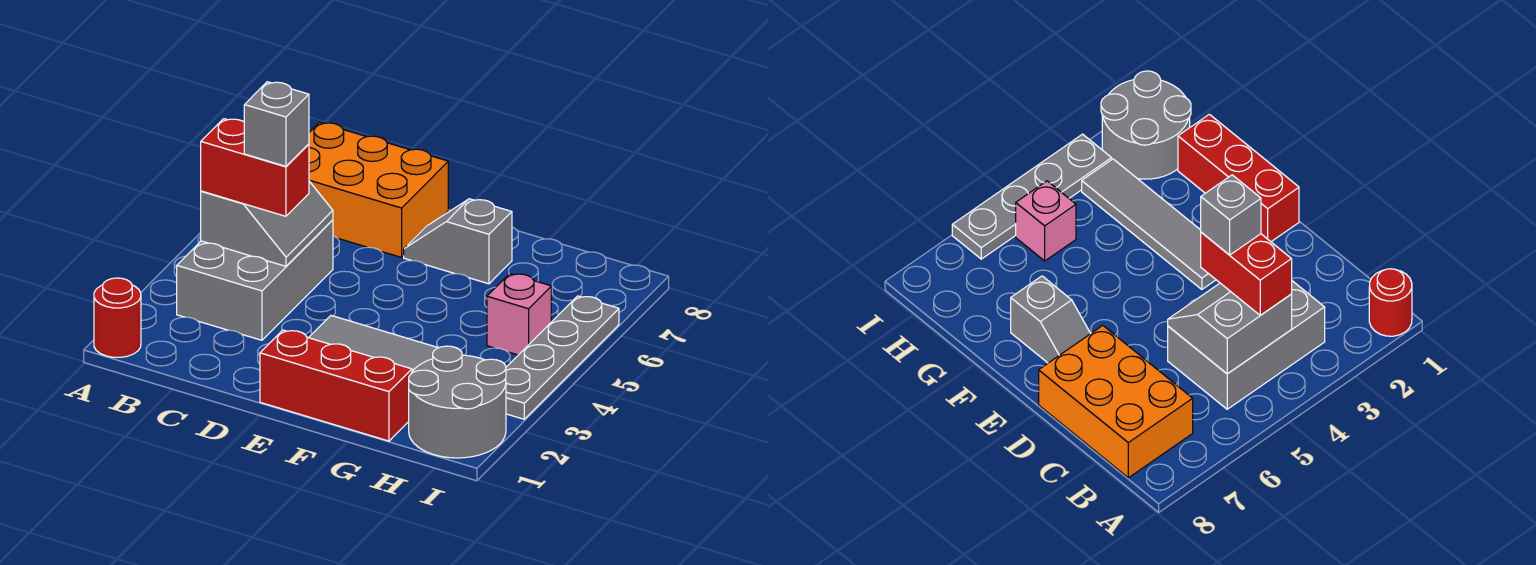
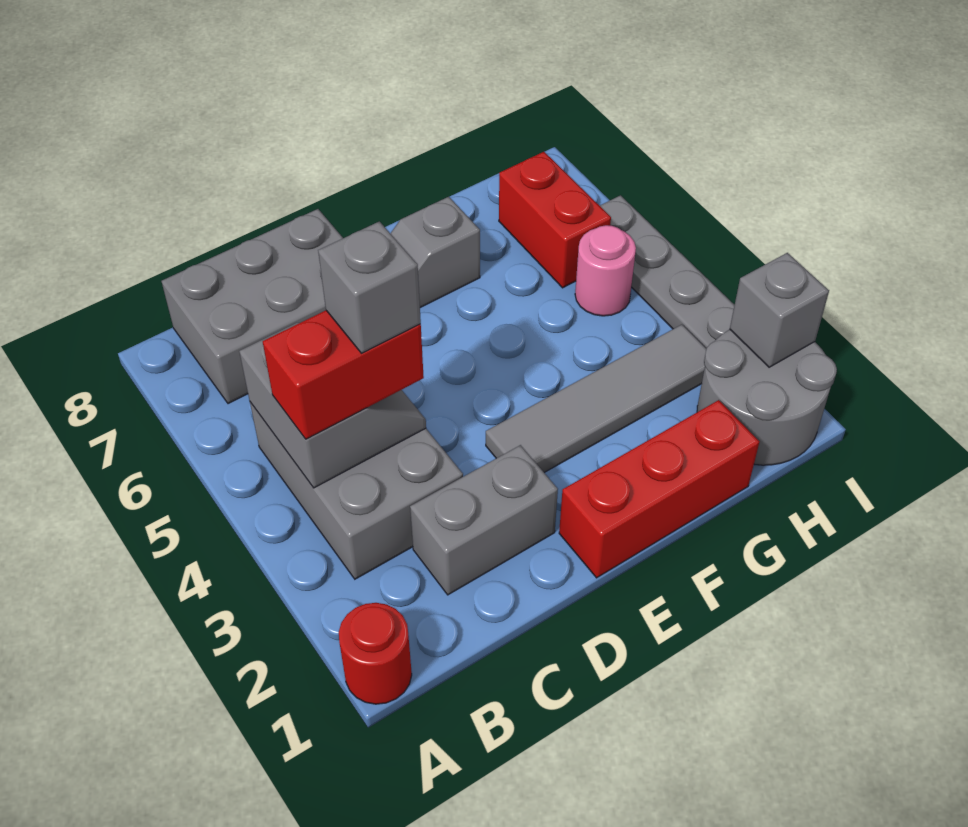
orange brick B7:D8 level 1 -> grey brick B7:D8 level 1
none -> grey brick C2:D2 level 1
pink brick H5 level 1 -> pink round brick H5 level 1
none -> red brick H6:H7 level 1
none -> grey brick I2 level 2

